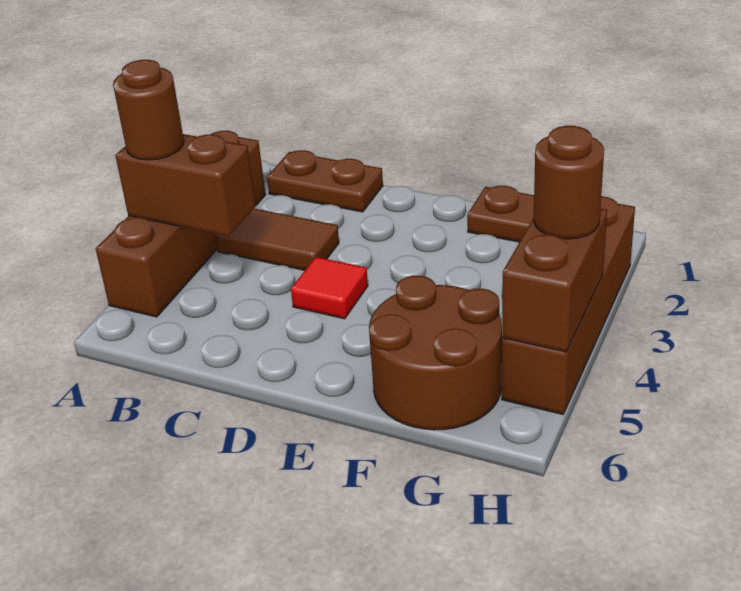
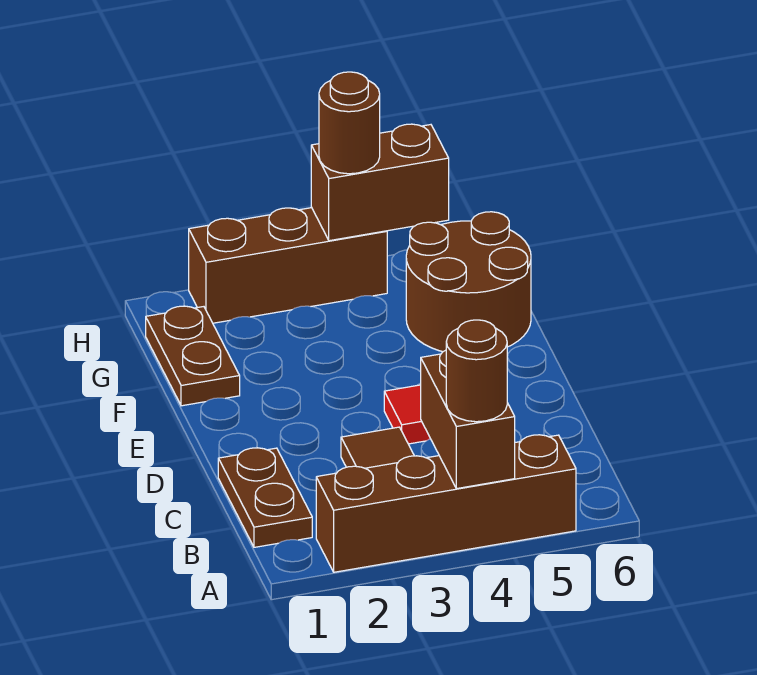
brown brick H2:H5 level 1 -> brown brick H2:H4 level 1

